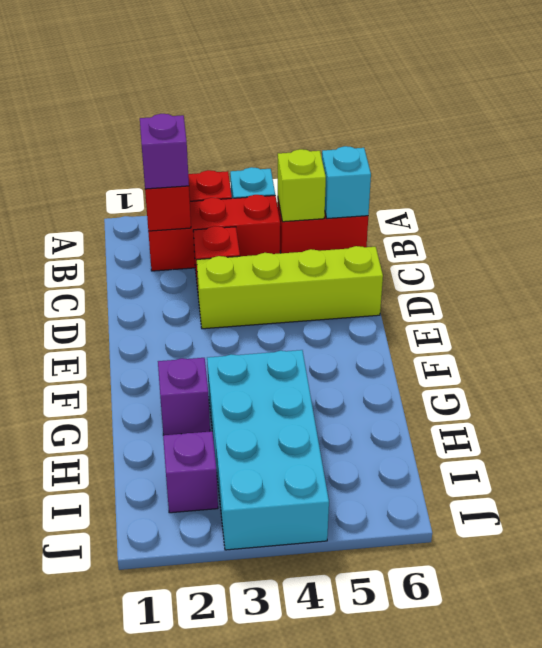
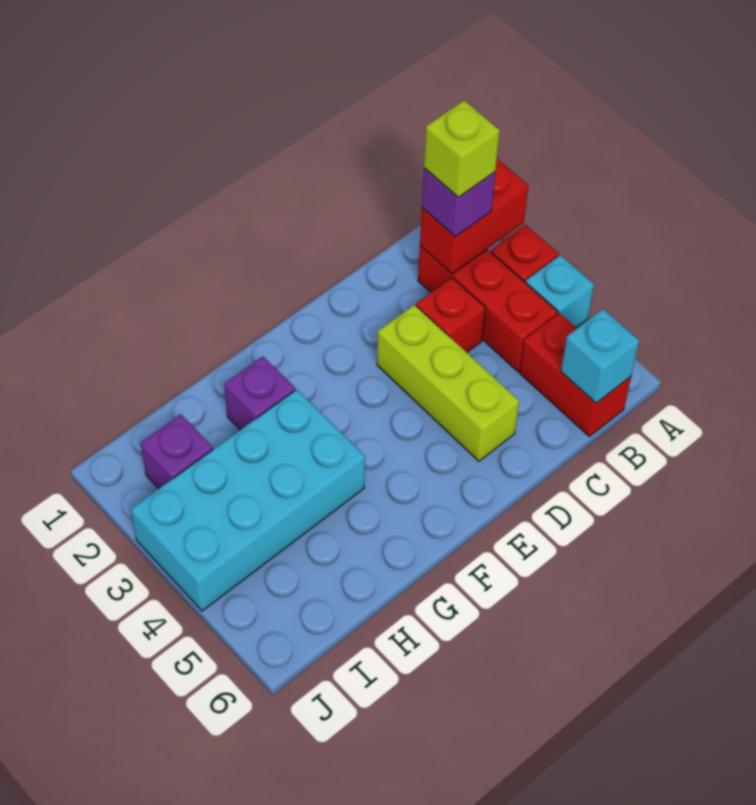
lime brick B5 level 2 -> lime brick B2 level 4
lime brick D3:D6 level 1 -> lime brick D3:D5 level 1

